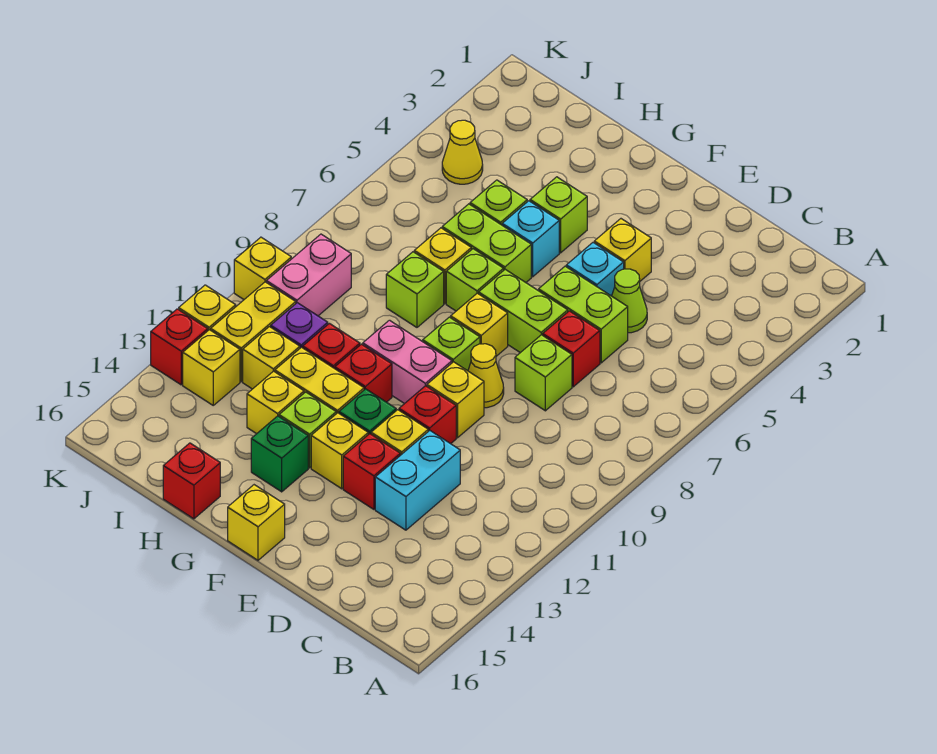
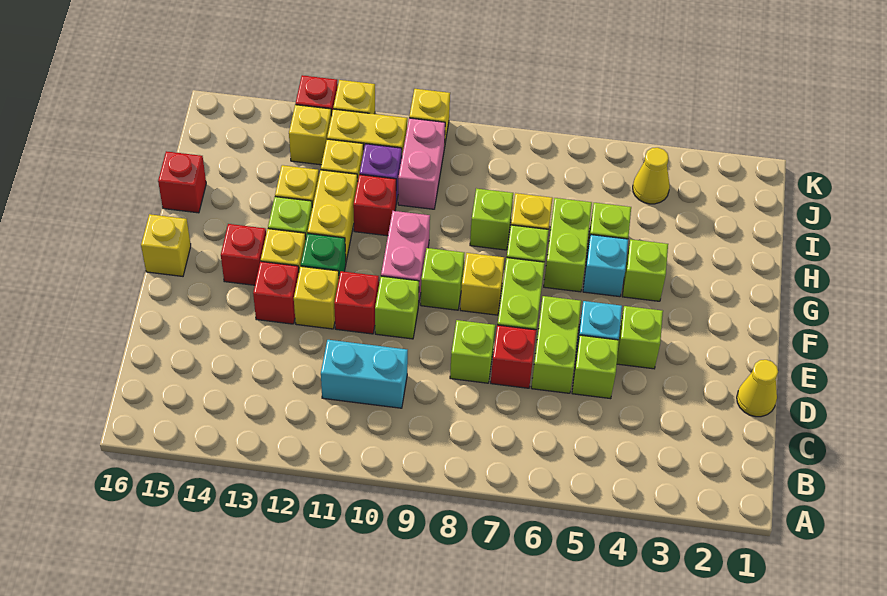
lime cone D5 level 1 -> lime brick D5 level 1
cyan brick D12:D13 level 1 -> cyan brick C10:C11 level 1
yellow brick E4 level 1 -> lime brick E4 level 1
yellow cone E9 level 1 -> yellow cone D1 level 1
yellow brick E10 level 1 -> lime brick E10 level 1
red brick G11 level 1 -> red brick F14 level 1
green brick G14 level 1 -> none
pink brick J9:J10 level 1 -> pink brick I10:J10 level 1

